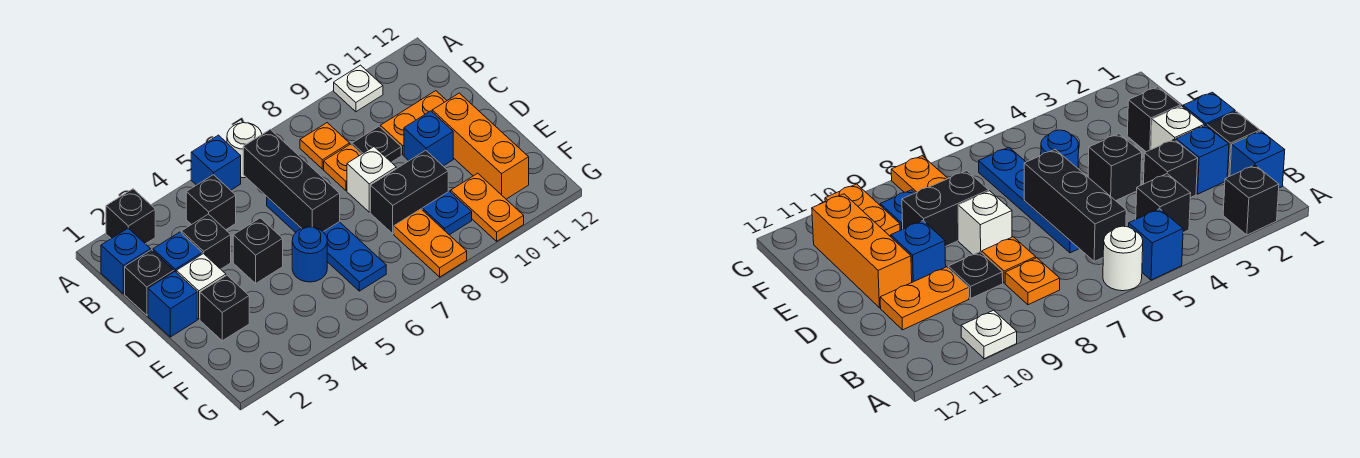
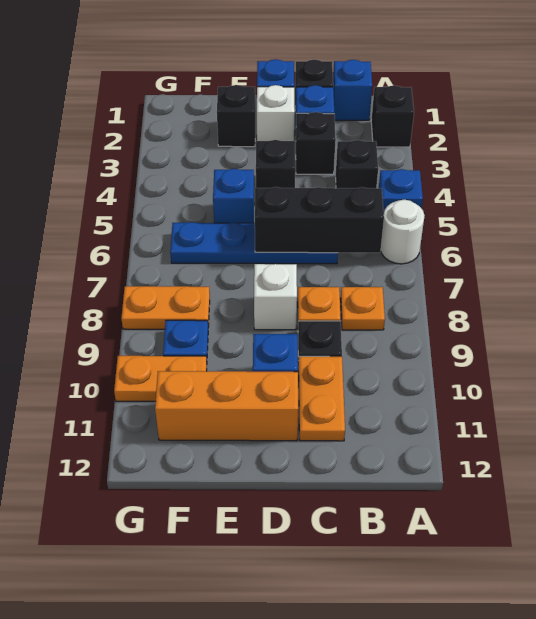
white plate A10 level 1 -> none
blue round brick E5 level 1 -> blue brick E5 level 1
black brick E8:E9 level 1 -> none

